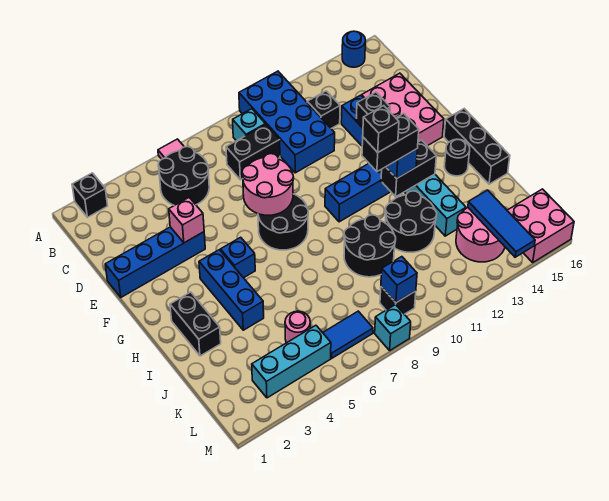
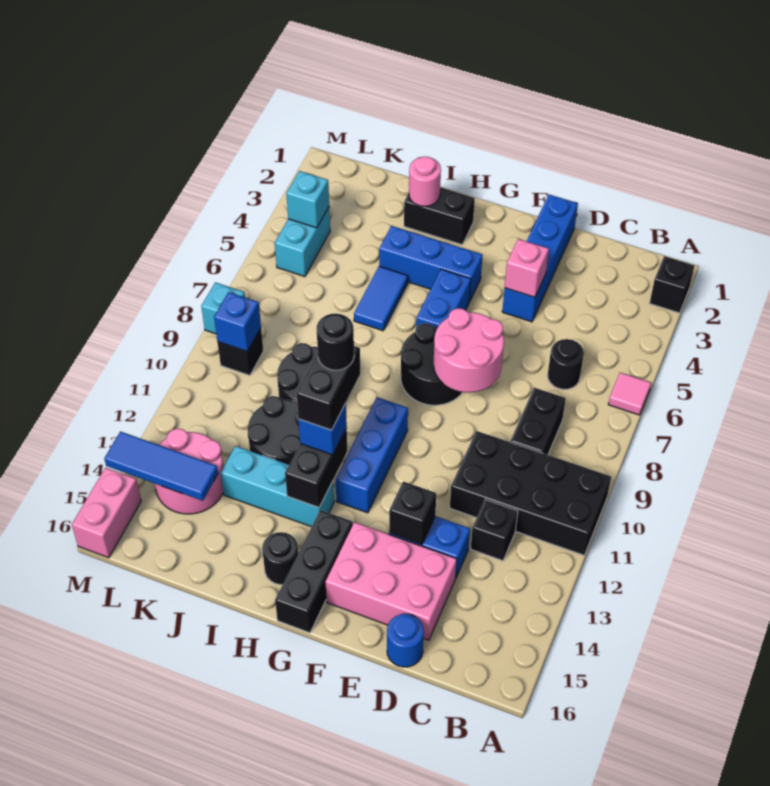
blue brick A10:D11 level 1 -> black brick A10:D11 level 1
blue round brick A15 level 1 -> blue round brick D16 level 1
black round brick B5:C6 level 1 -> black round brick C6 level 1
cyan brick B9 level 1 -> cyan brick L4 level 2
blue brick G5 level 1 -> blue brick G5:G6 level 1
black brick G16:I16 level 1 -> black brick G14:G16 level 1
black brick H11 level 5 -> black round brick H11 level 5
pink round brick K5 level 1 -> pink round brick I2 level 2
cyan brick L3:L5 level 1 -> cyan brick L4:L5 level 1
blue tile L6:L7 level 1 -> blue tile I5:I6 level 1
pink brick L15:M16 level 1 -> pink brick M15:M16 level 1

